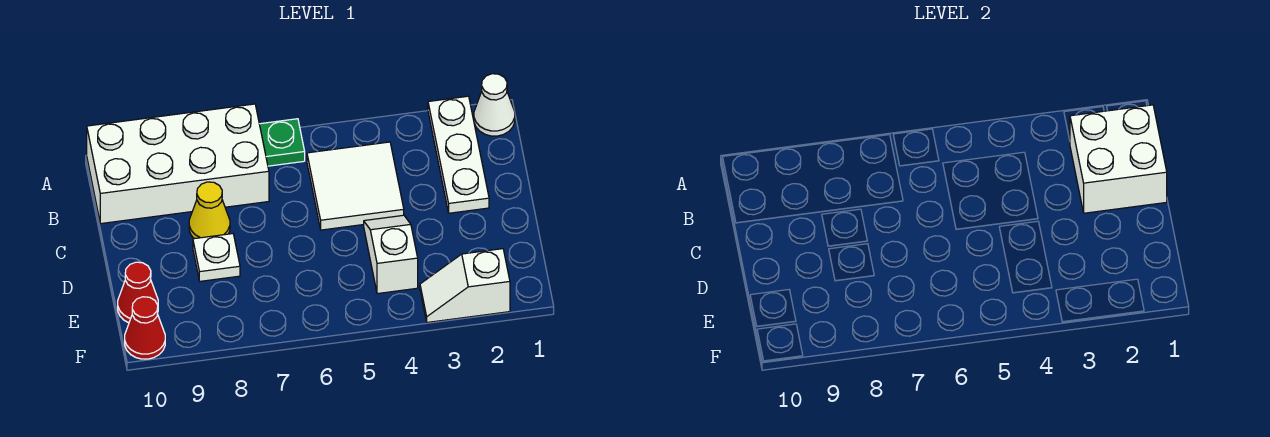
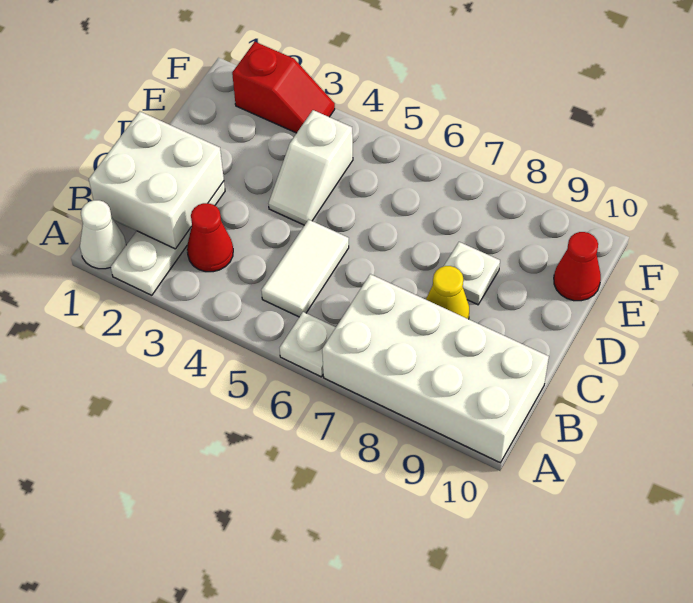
green plate A6 level 1 -> white plate A6 level 1
white tile B4:C5 level 1 -> white tile B5:C5 level 1
white slope F2:F3 level 1 top 2 -> red slope F2:F3 level 1 top 2
red cone F10 level 1 -> red cone B3 level 1

